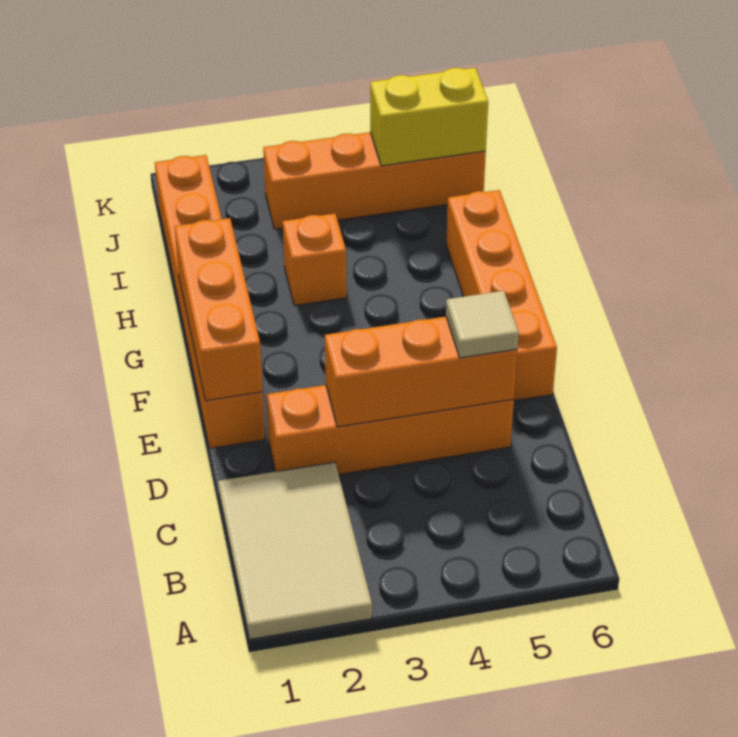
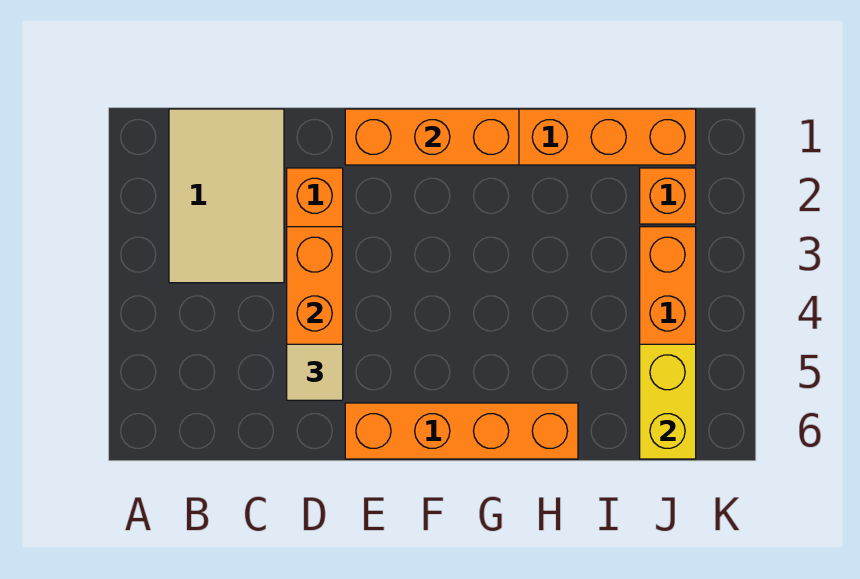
tan tile A1:C2 level 1 -> tan tile B1:C3 level 1
orange brick H3 level 1 -> orange brick J2 level 1

